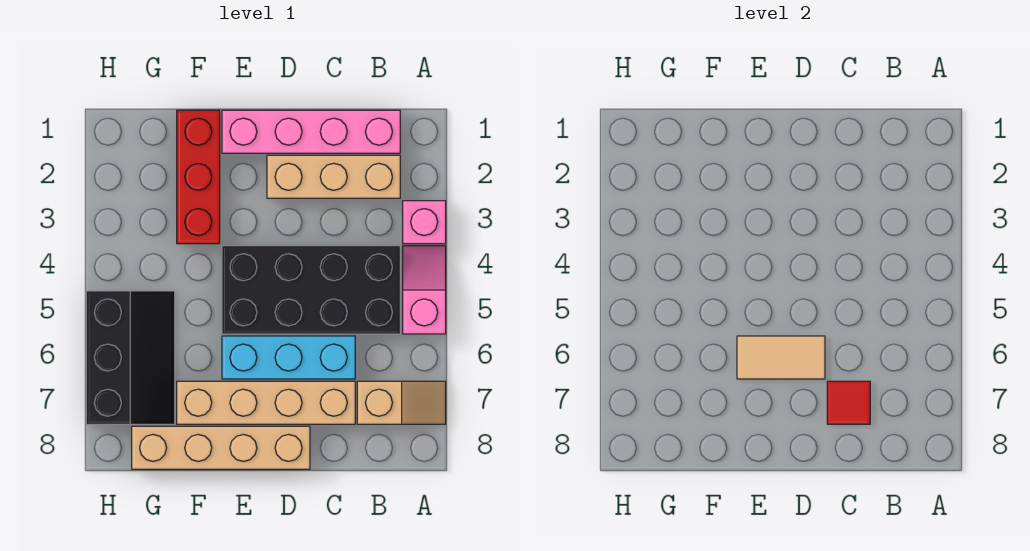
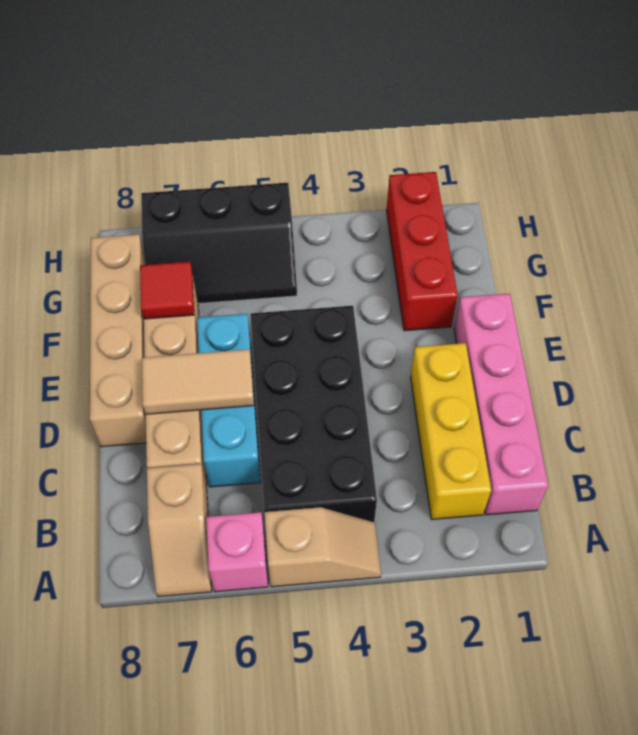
pink brick A3 level 1 -> pink brick A6 level 1
pink slope A4:A5 level 1 top 5 -> tan slope A4:A5 level 1 top 5
tan brick B2:D2 level 1 -> yellow brick B2:D2 level 1
red tile C7 level 2 -> red tile F7 level 2
tan tile D6:E6 level 2 -> tan tile D6:D7 level 2
red brick F1:F3 level 1 -> red brick F2:H2 level 1

